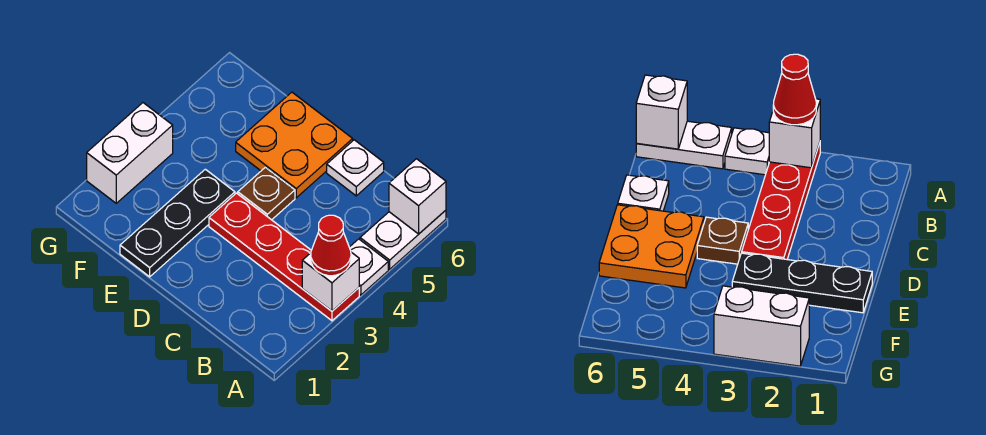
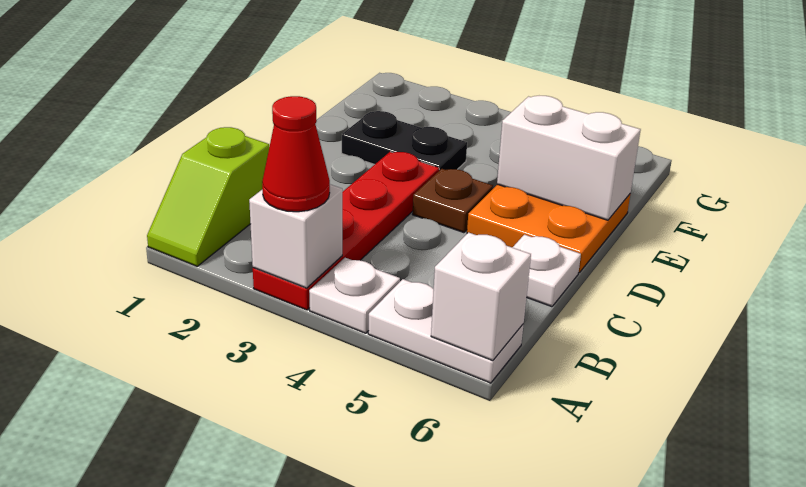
none -> lime slope A1:B1 level 1 top B
black plate E1:E3 level 1 -> black plate E2:E3 level 1
white brick G2:G3 level 1 -> white brick E5:E6 level 2

